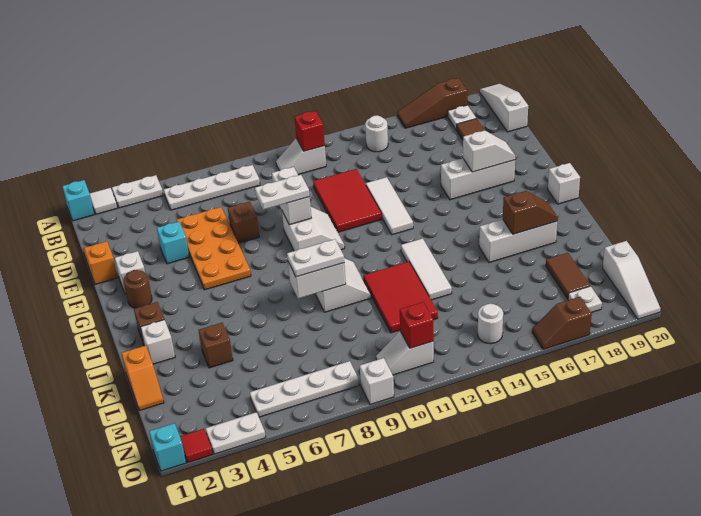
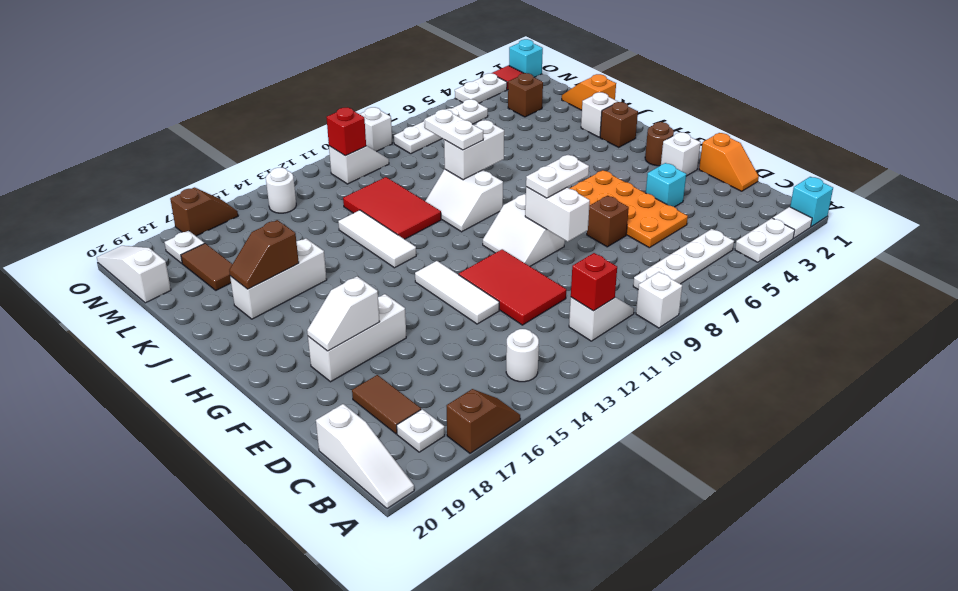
brown slope A16:A18 level 1 top 18 -> brown slope A16:A17 level 1 top 17
white brick H20 level 1 -> white brick A9 level 1
white plate J8:J9 level 3 -> white plate J9:K9 level 3
brown brick K4 level 1 -> brown brick M3 level 1

